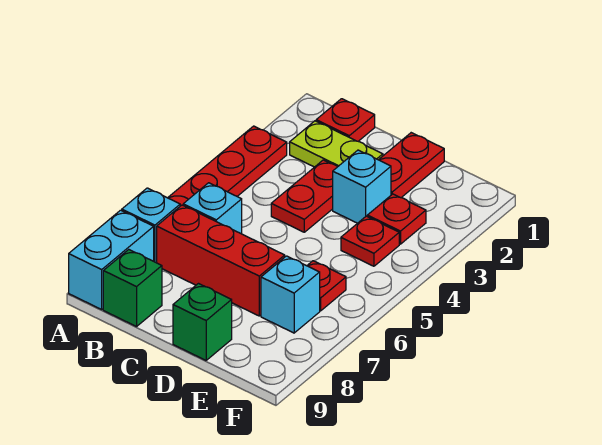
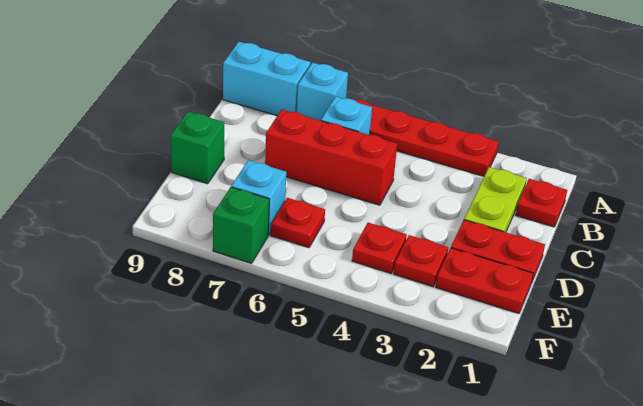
red brick B7:D7 level 1 -> red brick C5:C7 level 1
green brick B9 level 1 -> green brick F7 level 1
red plate C3:C4 level 1 -> red plate E1:E2 level 1
cyan brick D3 level 1 -> none

